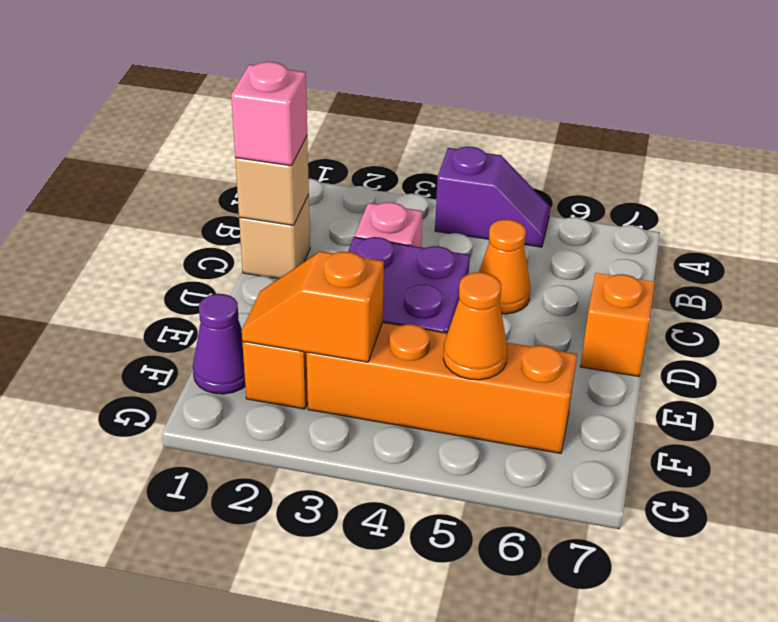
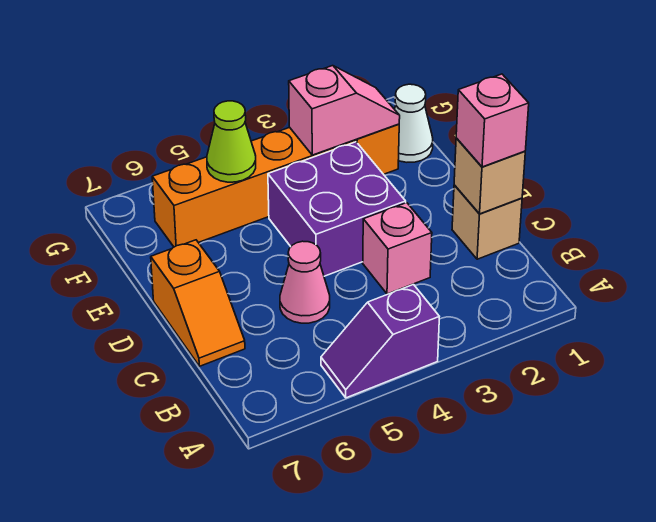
orange cone C5 level 1 -> pink cone C5 level 1
purple cone F1 level 1 -> white cone F1 level 1
orange slope F2:F3 level 2 top 3 -> pink slope F2:F3 level 2 top 3
orange cone F5 level 2 -> lime cone F5 level 2

